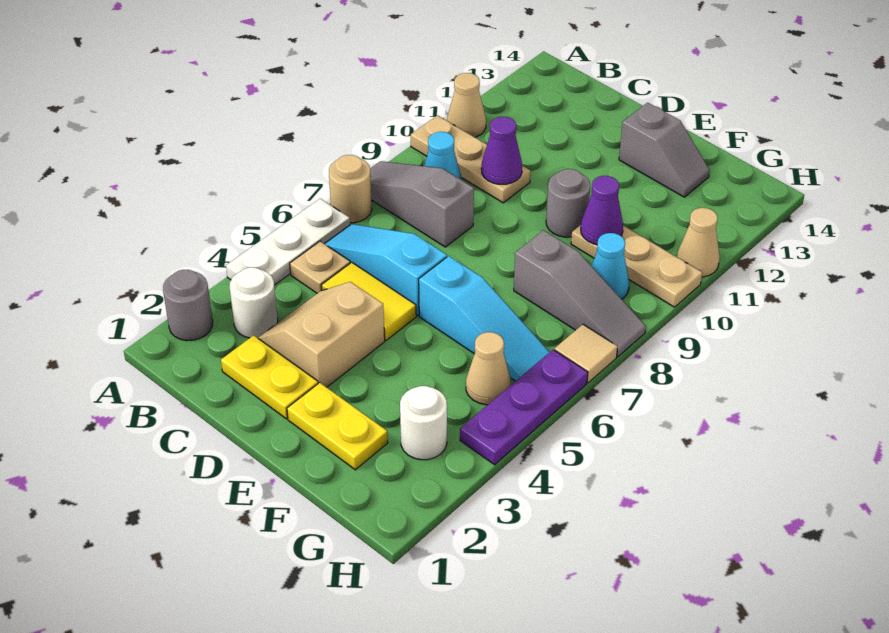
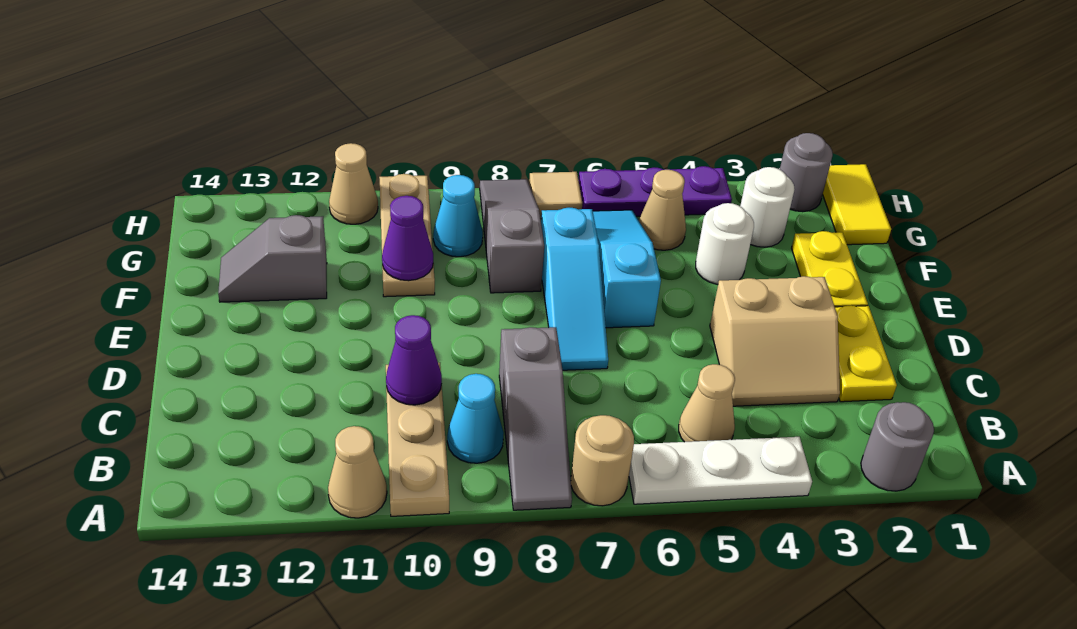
white round brick B3 level 1 -> white round brick F4 level 1
tan plate B5 level 1 -> tan cone B5 level 1
cyan slope B6:D6 level 1 top D -> cyan slope D7:F7 level 1 top F
yellow tile C5:D5 level 1 -> yellow tile G1:H1 level 1
grey round brick E10 level 1 -> grey round brick H2 level 1
grey slope E13:F13 level 1 top E -> grey slope F12:F13 level 1 top 12

